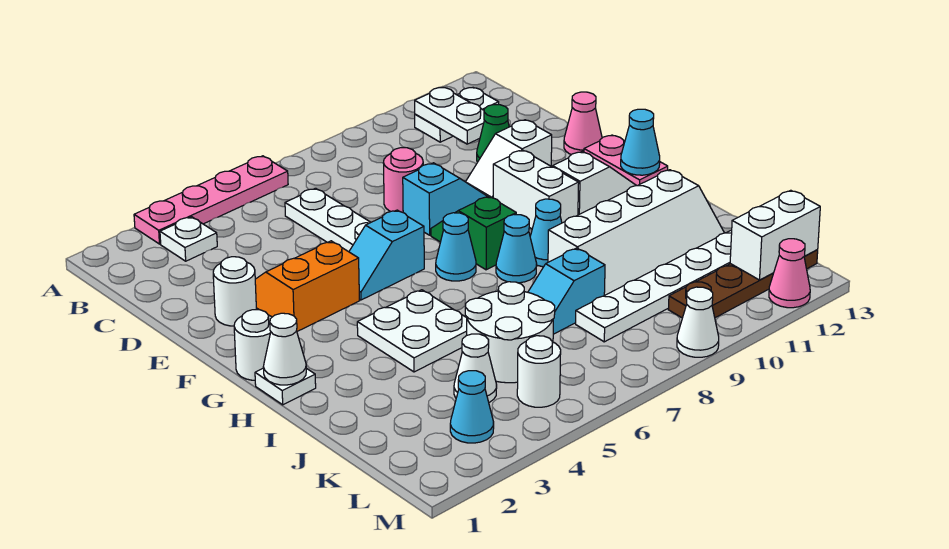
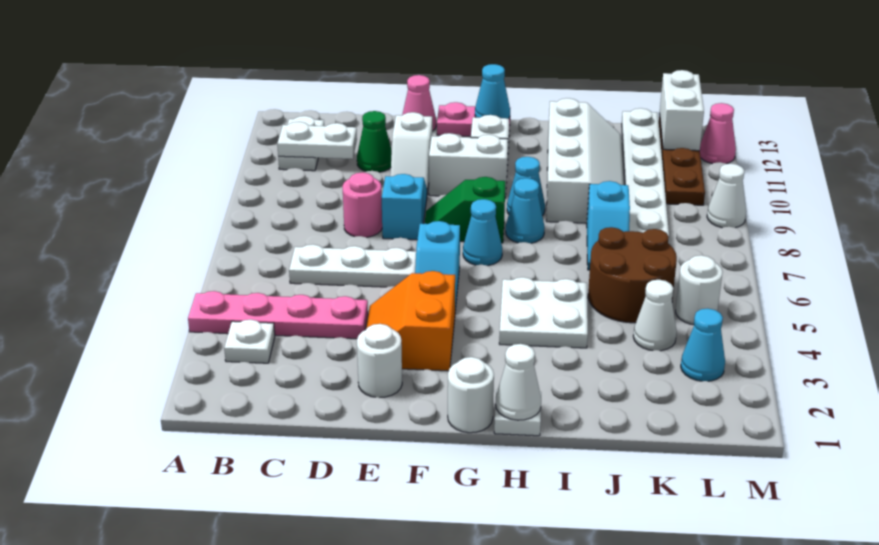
pink plate A3:A6 level 1 -> pink plate A4:D4 level 1
white round brick J5:K6 level 1 -> brown round brick J5:K6 level 1

